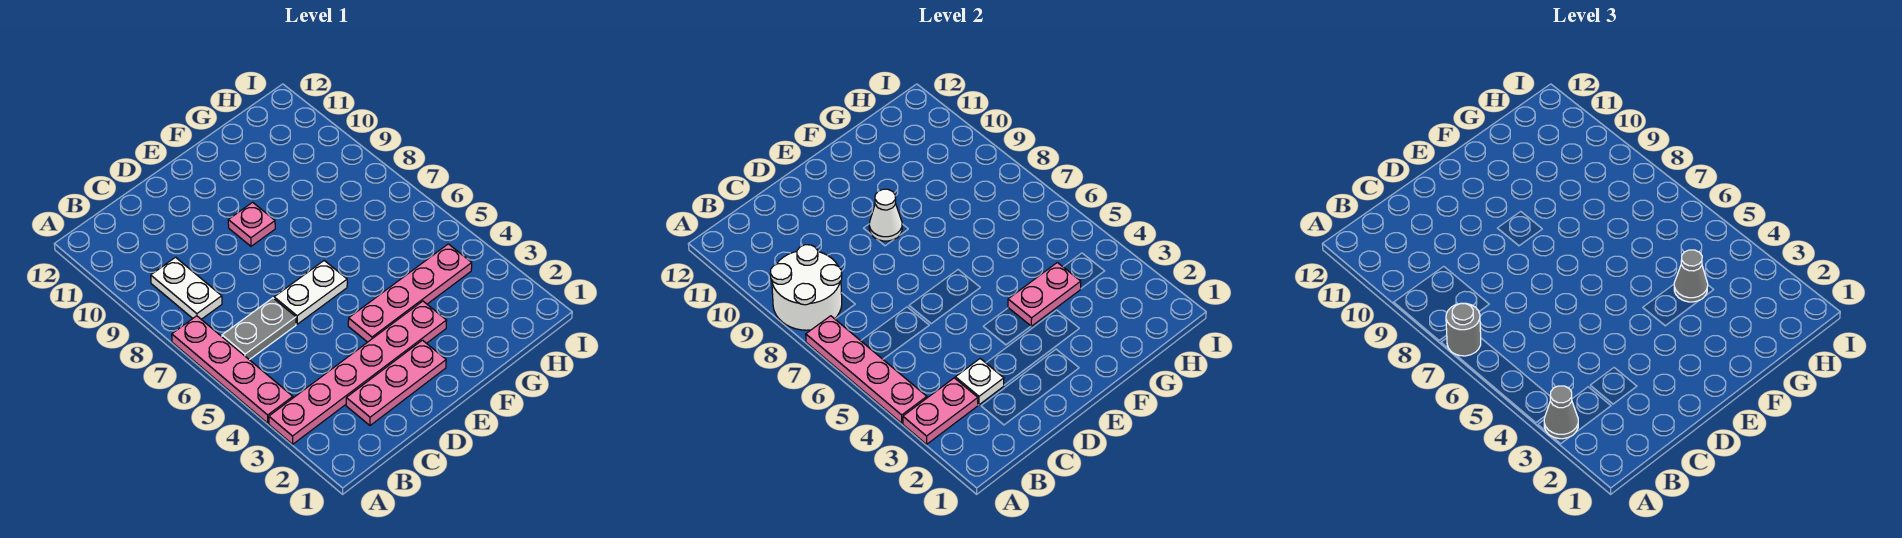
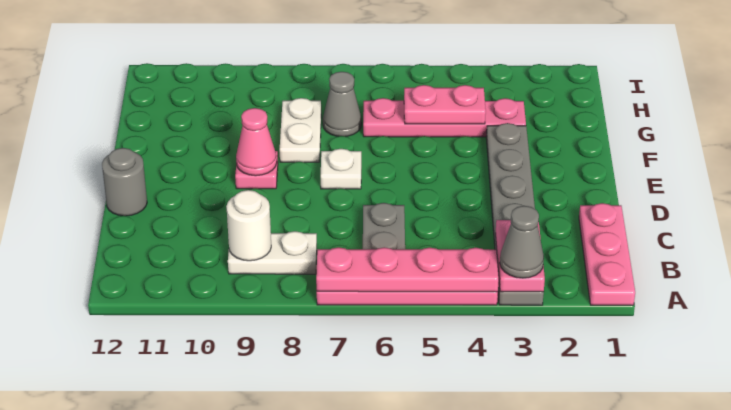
pink plate A3:F3 level 1 -> grey plate A3:F3 level 1
grey round brick A7 level 3 -> grey round brick D12 level 1
white round brick A8:B9 level 2 -> white round brick B9 level 2
pink plate C2:E2 level 1 -> pink plate A1:C1 level 1
white plate C3 level 2 -> white plate E7 level 1
white plate D6:E6 level 1 -> white plate F8:G8 level 1
pink plate E4:H4 level 1 -> pink plate G3:G6 level 1
white cone E9 level 2 -> pink cone E9 level 2
pink plate F4:G4 level 2 -> pink plate G4:G5 level 2
grey cone G4 level 3 -> grey cone G7 level 1

